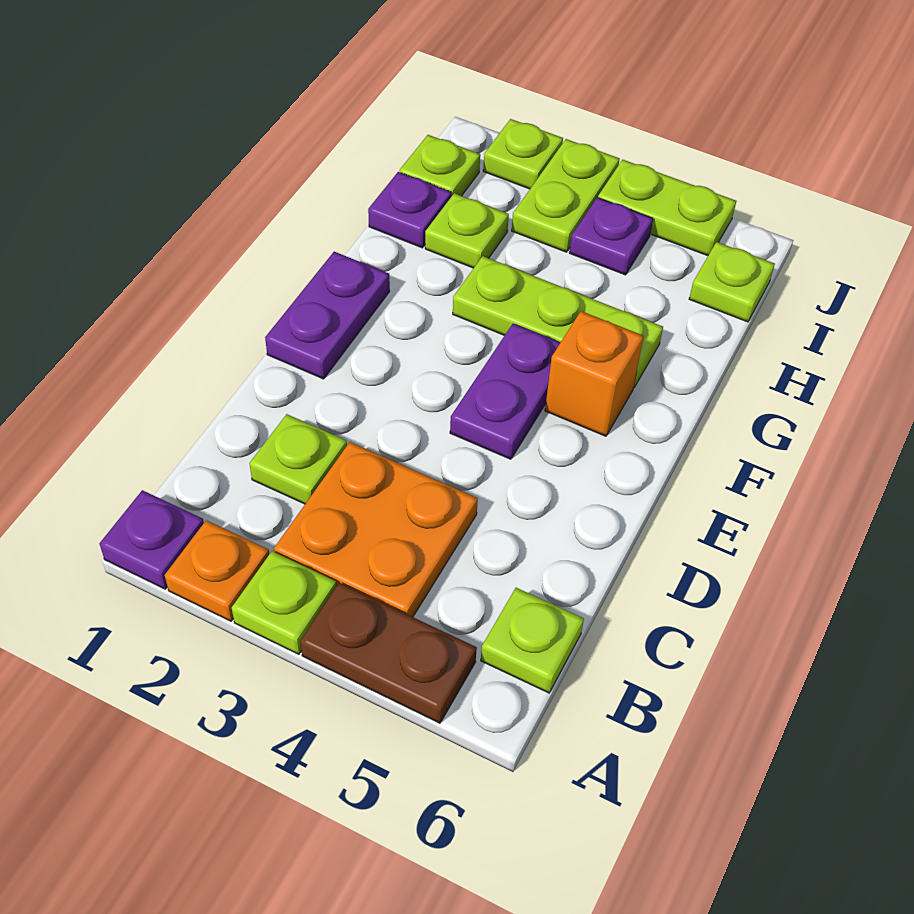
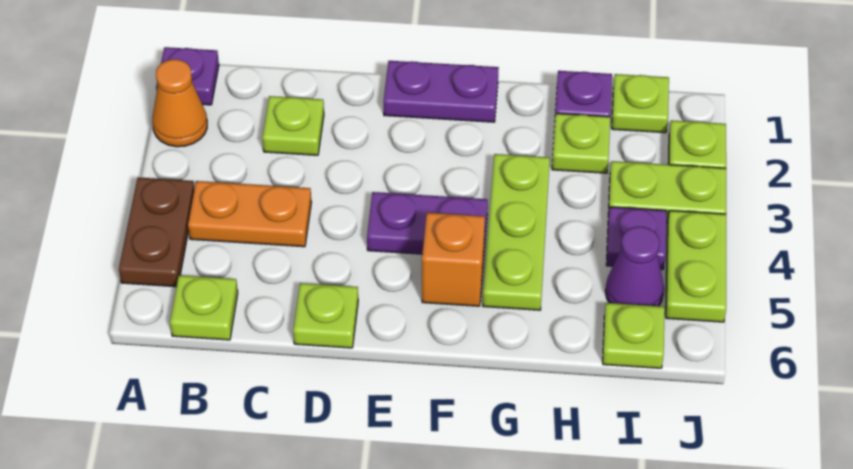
orange plate A2 level 1 -> orange cone A2 level 1
lime plate A3 level 1 -> lime plate D6 level 1
orange plate B3:C4 level 1 -> orange plate B4:C4 level 1
none -> purple cone I5 level 1

